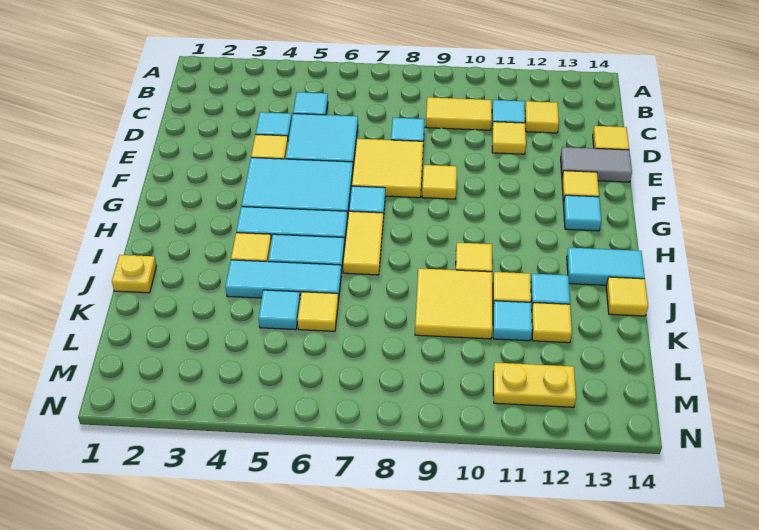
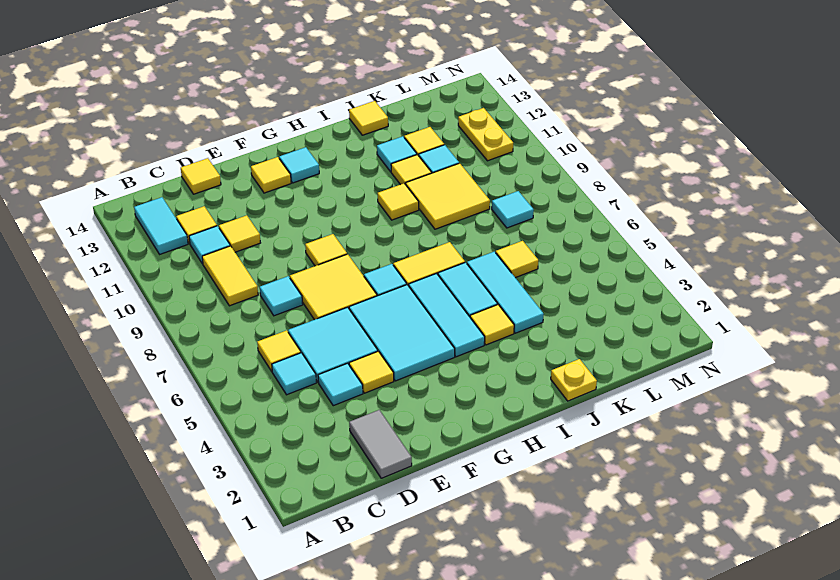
none -> yellow tile C6 level 1
grey tile E13:E14 level 1 -> grey tile D1:D2 level 1
cyan tile I13:I14 level 1 -> cyan tile B12:B13 level 1
cyan tile K5 level 1 -> cyan tile L8 level 1

